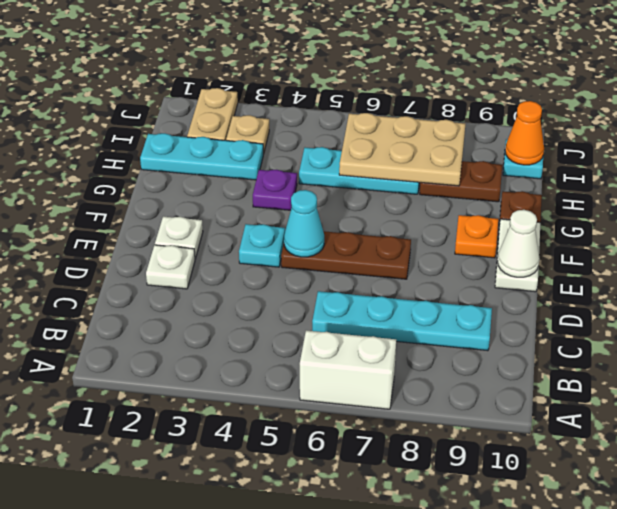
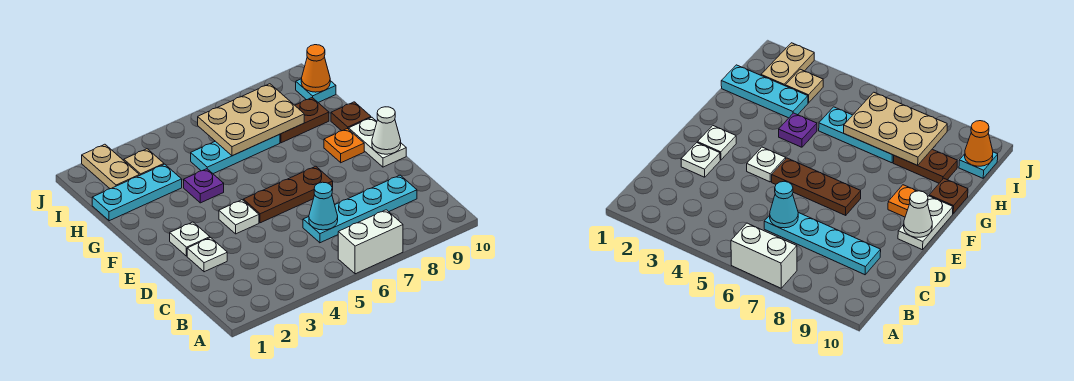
cyan plate E4 level 1 -> white plate E4 level 1
cyan cone E5 level 2 -> cyan cone C6 level 2

